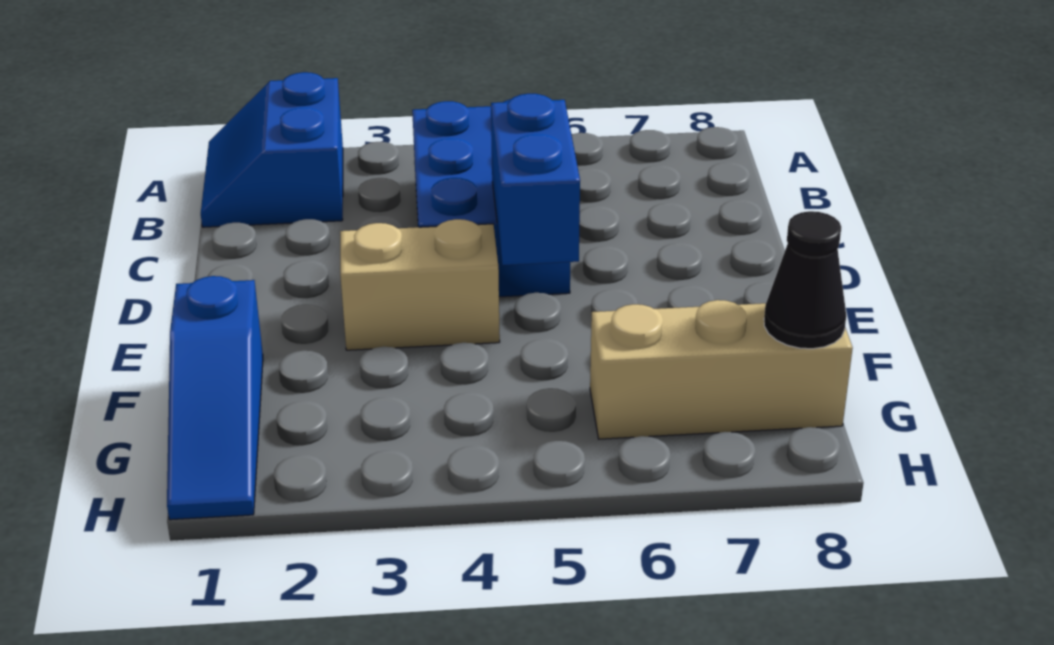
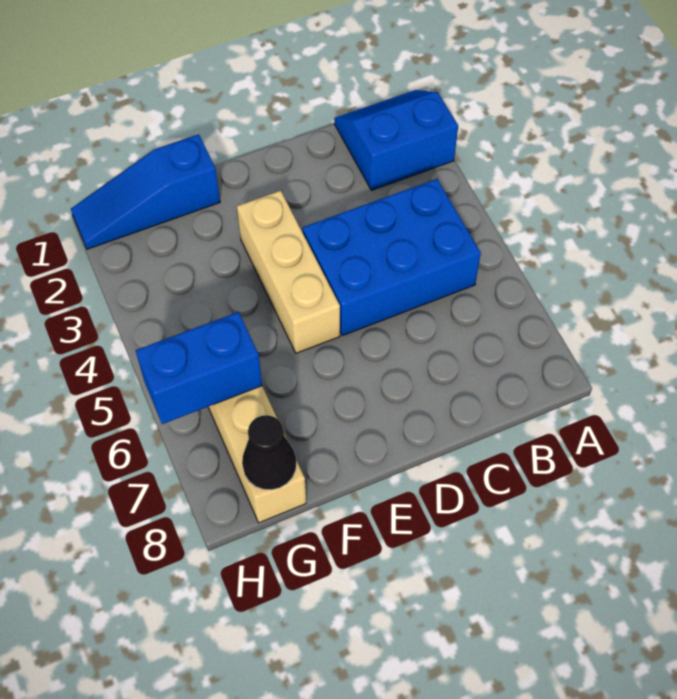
blue brick D5:E5 level 2 -> blue brick G6:H6 level 2
tan brick E3:E4 level 1 -> tan brick E3:E5 level 1

